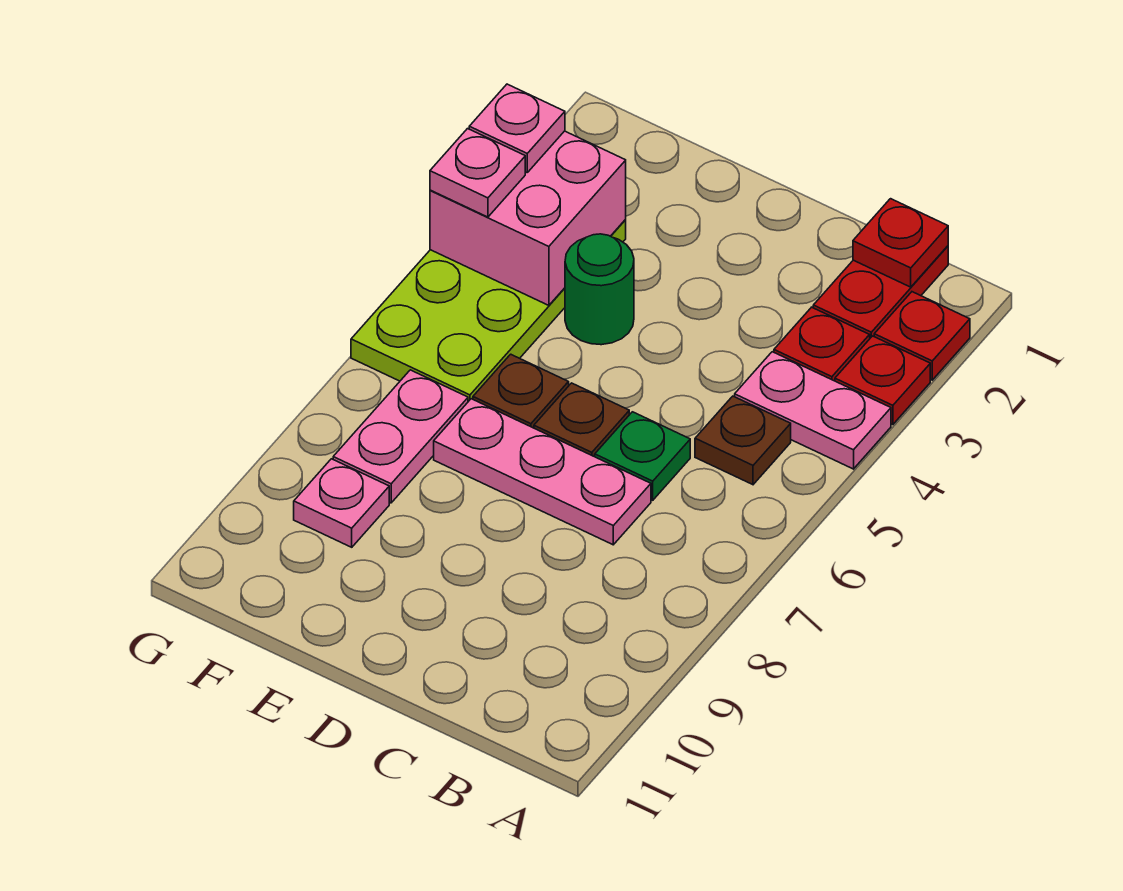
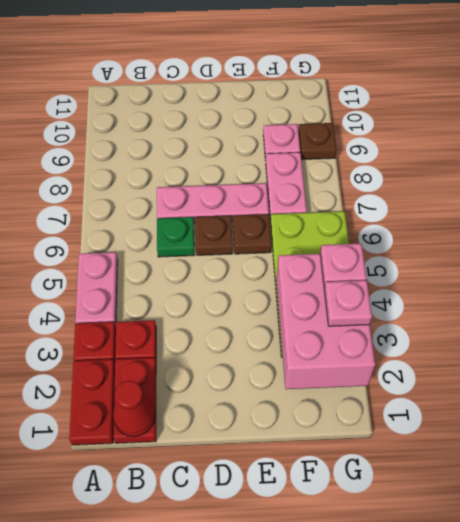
red plate A2 level 1 -> red plate A1:A2 level 1
pink plate A4:B4 level 1 -> pink plate A4:A5 level 1
red plate B1 level 2 -> red cone B1 level 2
brown plate B5 level 1 -> brown plate G9 level 1
green round brick E4 level 1 -> none
pink brick F3:G4 level 2 -> pink brick F2:G4 level 2

